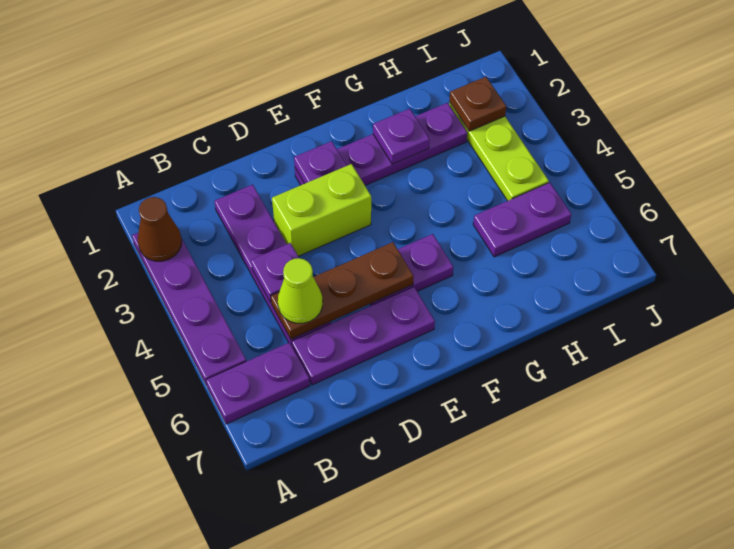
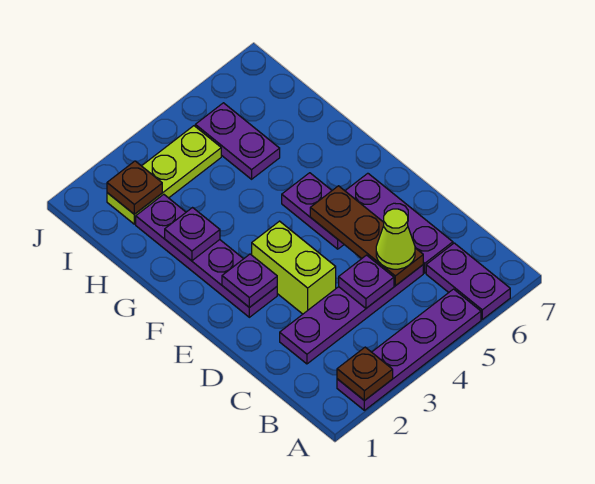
brown cone A2 level 2 -> brown plate A2 level 2

